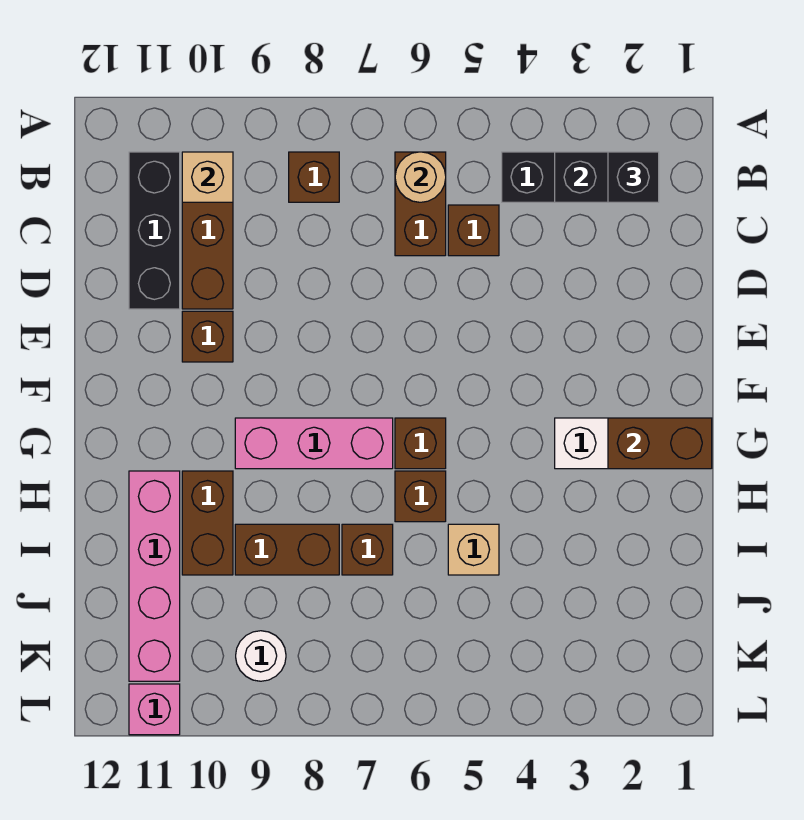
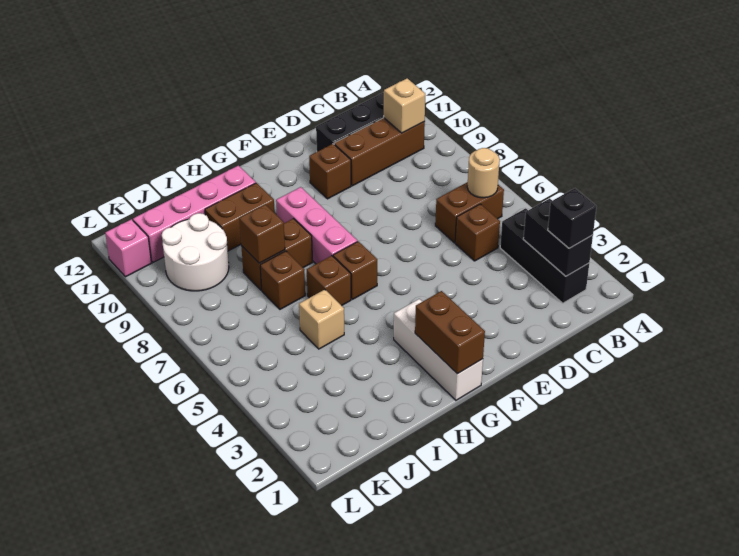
brown brick B8 level 1 -> brown brick I8 level 2
brown brick I8:I9 level 1 -> brown brick H8:I8 level 1
white round brick K9 level 1 -> white round brick J9:K10 level 1

